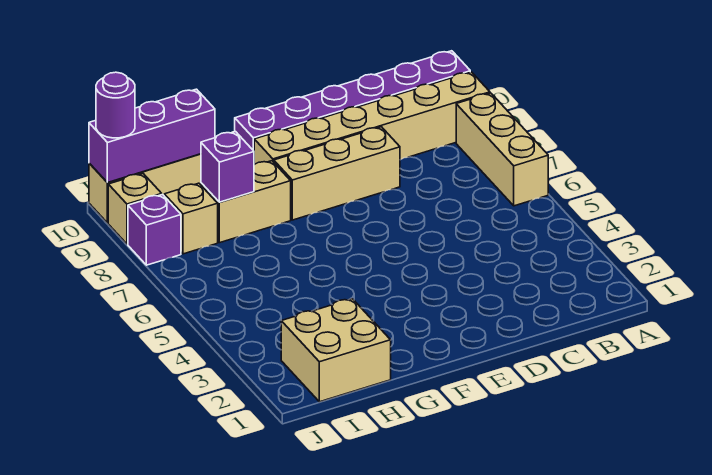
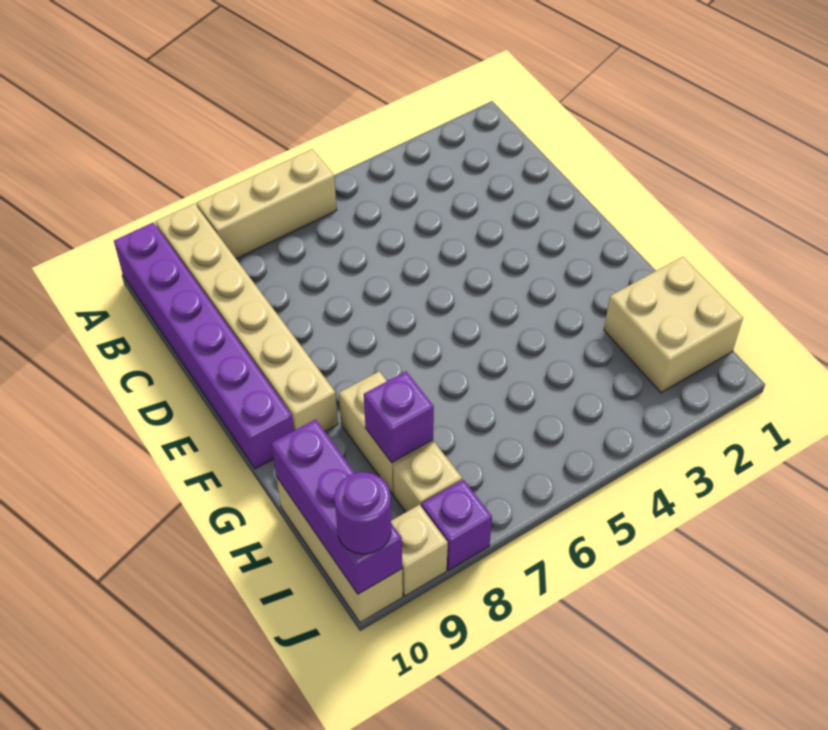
tan brick D8:F8 level 1 -> none

